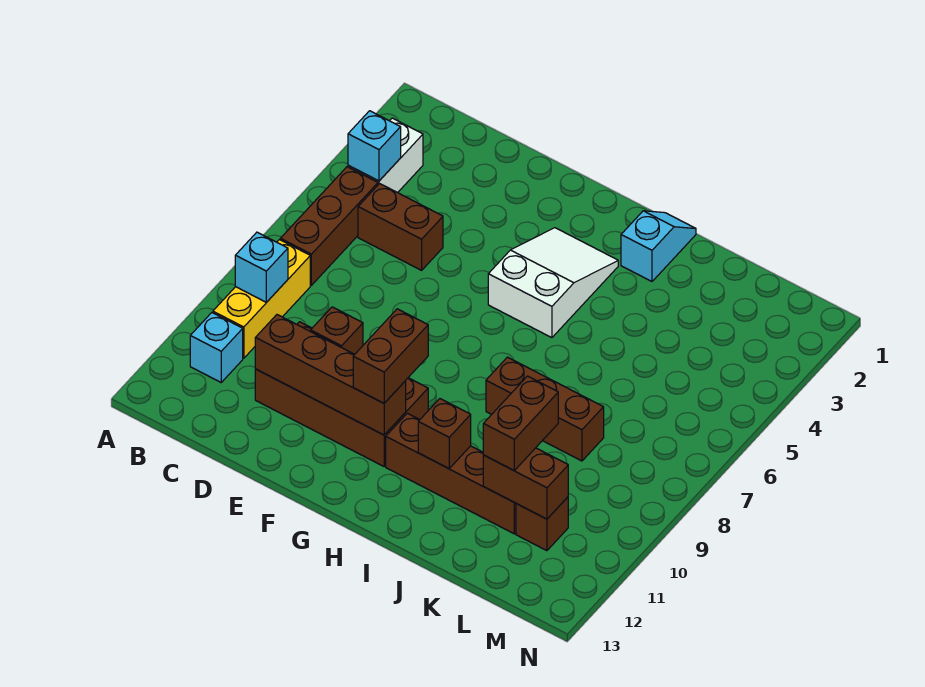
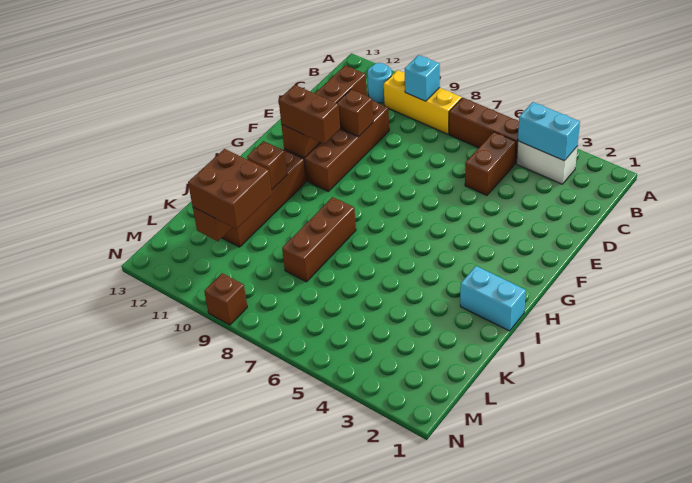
cyan brick B4 level 2 -> cyan brick B3:B4 level 2
cyan brick B11 level 1 -> cyan round brick B11 level 1
white slope G3:H5 level 1 top 5 -> none
cyan slope I1:I2 level 1 top 2 -> cyan brick I1:I2 level 1
brown brick K10:K11 level 3 -> brown brick K10:L11 level 3
brown brick L11 level 1 -> brown brick N9 level 1

